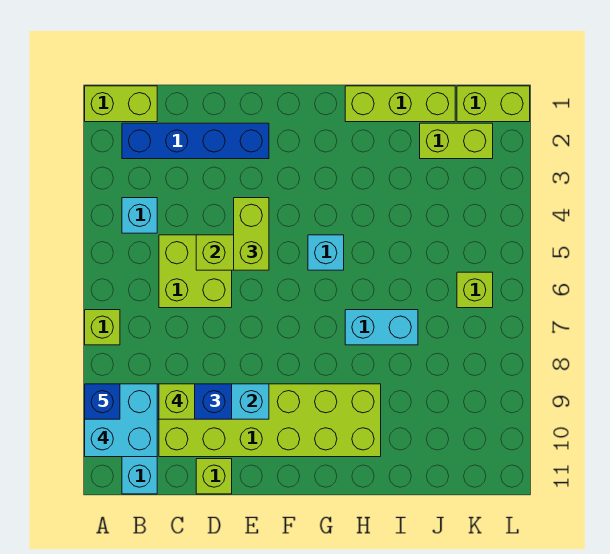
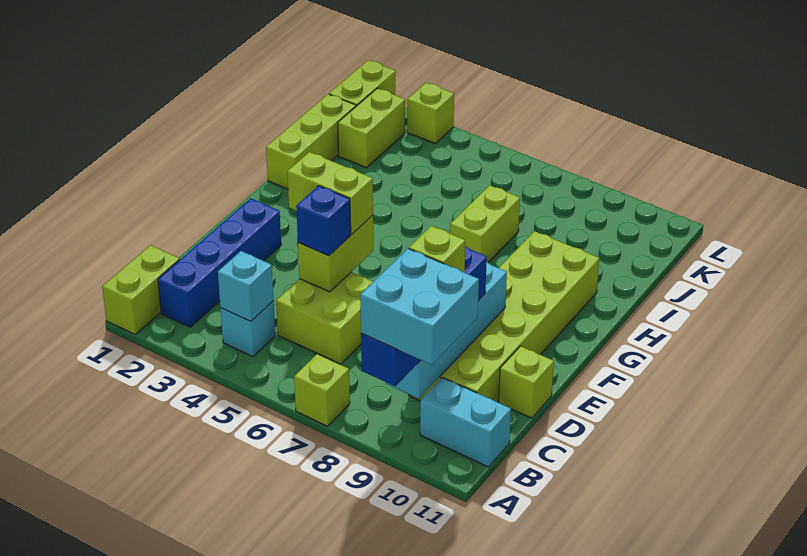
blue brick A9 level 5 -> blue brick D5 level 3
cyan brick G5 level 1 -> cyan brick B4 level 2
cyan brick H7:I7 level 1 -> lime brick H7:I7 level 1
lime brick K6 level 1 -> lime brick L3 level 1

